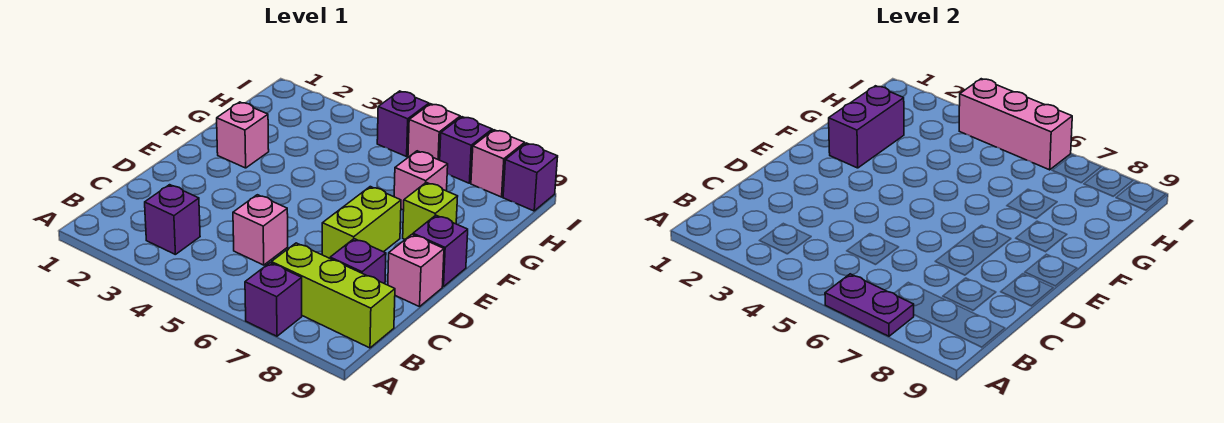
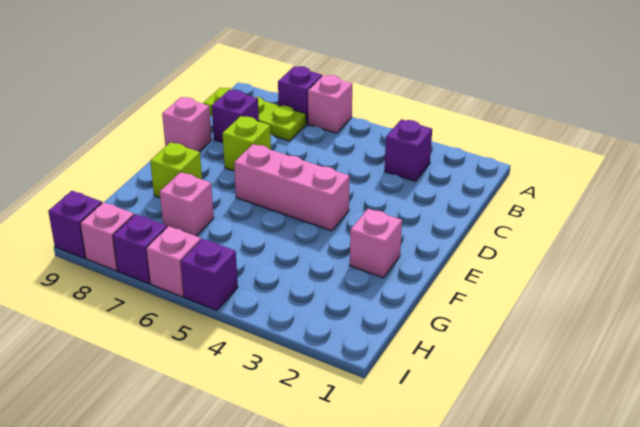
purple plate A6:A7 level 2 -> none
lime brick B7:B9 level 1 -> lime plate B7:B9 level 1
pink brick C5 level 1 -> pink brick A6 level 1
lime brick D7:E7 level 1 -> lime brick D7 level 1
purple brick E9 level 1 -> none
purple brick F2:G2 level 2 -> none
pink brick I4:I6 level 2 -> pink brick E4:E6 level 1

